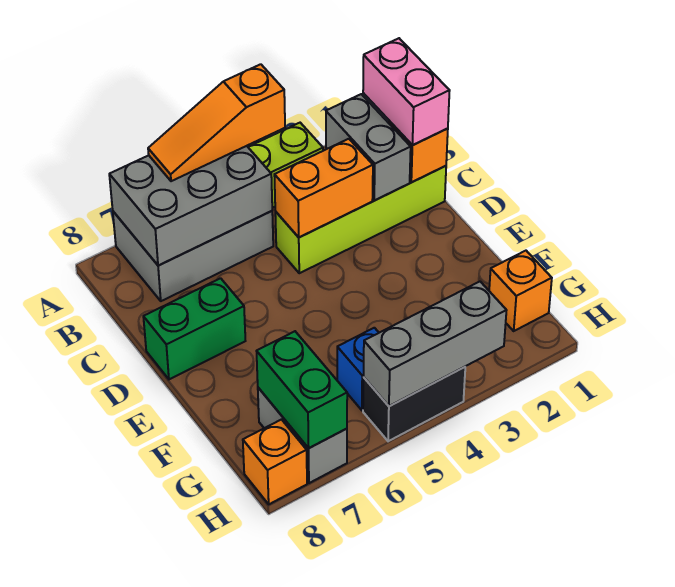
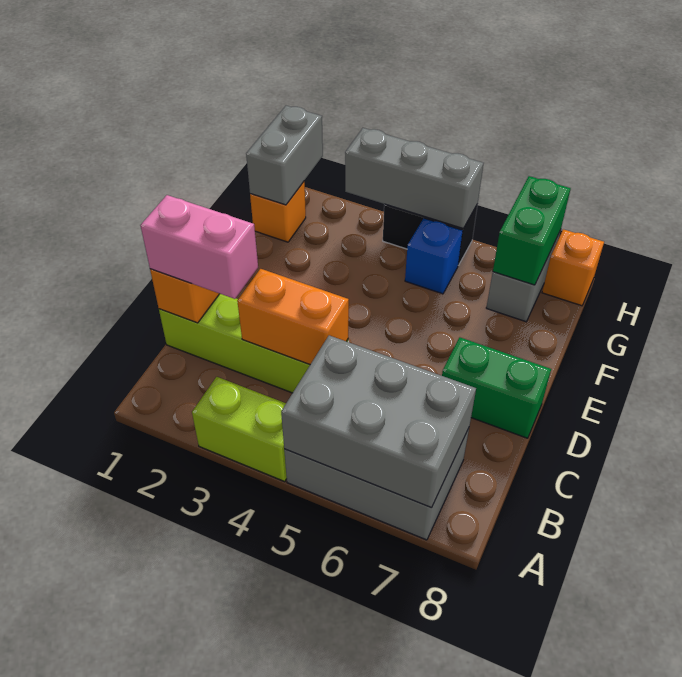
orange slope A4:A6 level 3 top 4 -> none
pink brick B1:C1 level 3 -> pink brick C1:C2 level 3
grey brick B2:C2 level 2 -> grey brick G1:H1 level 2

